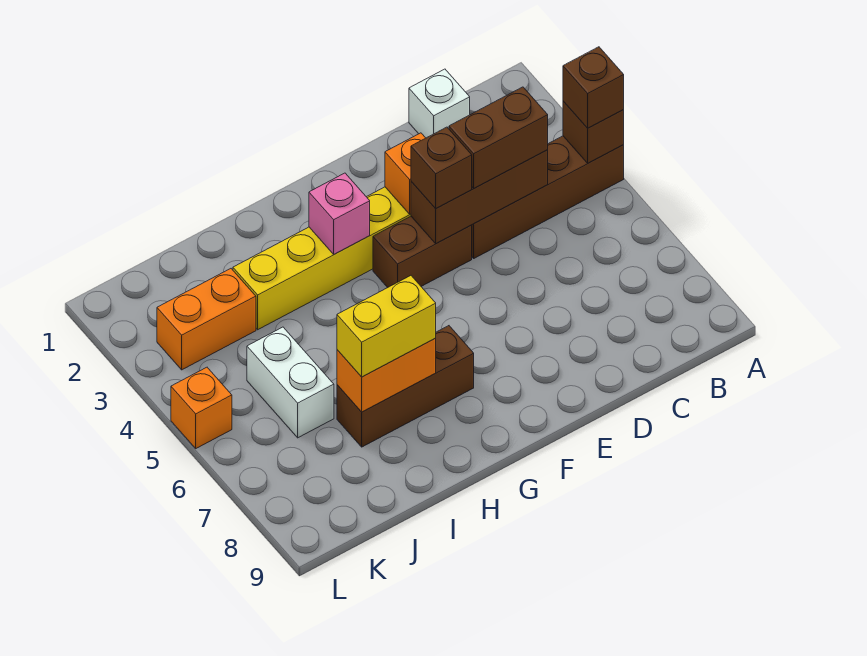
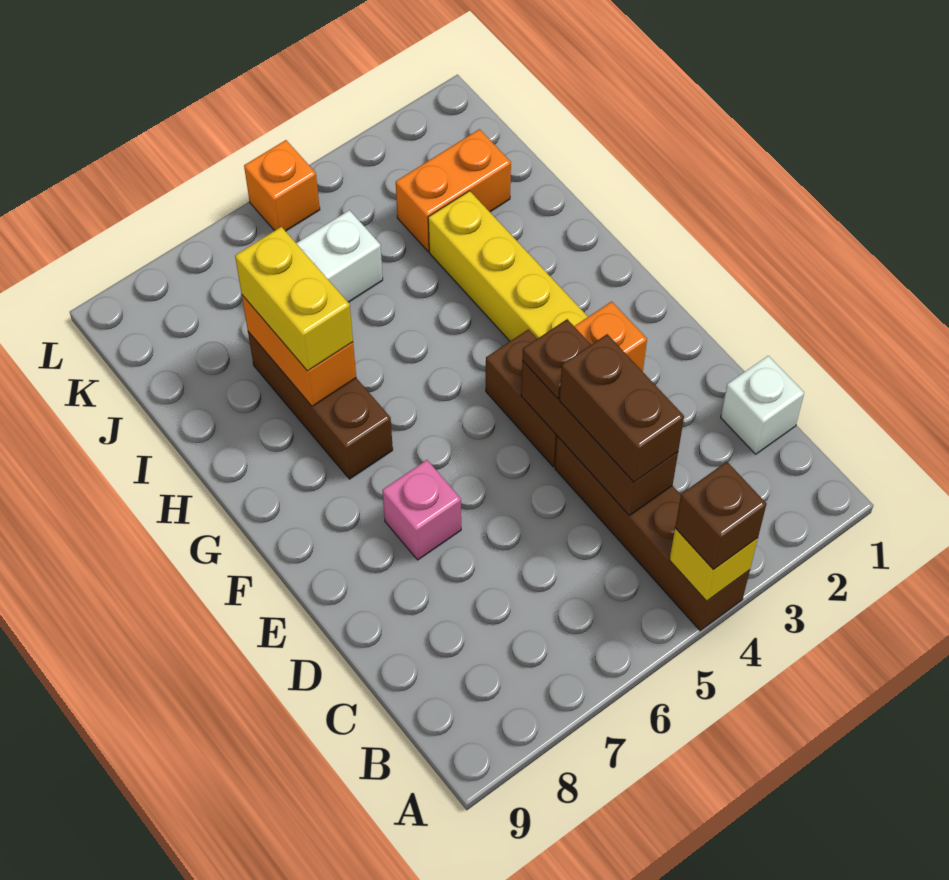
brown brick A4 level 2 -> yellow brick A4 level 2
brown brick E4 level 3 -> brown plate E4 level 3
pink brick G3 level 2 -> pink brick E7 level 1
orange brick J3:K3 level 1 -> orange brick J2:J3 level 1

